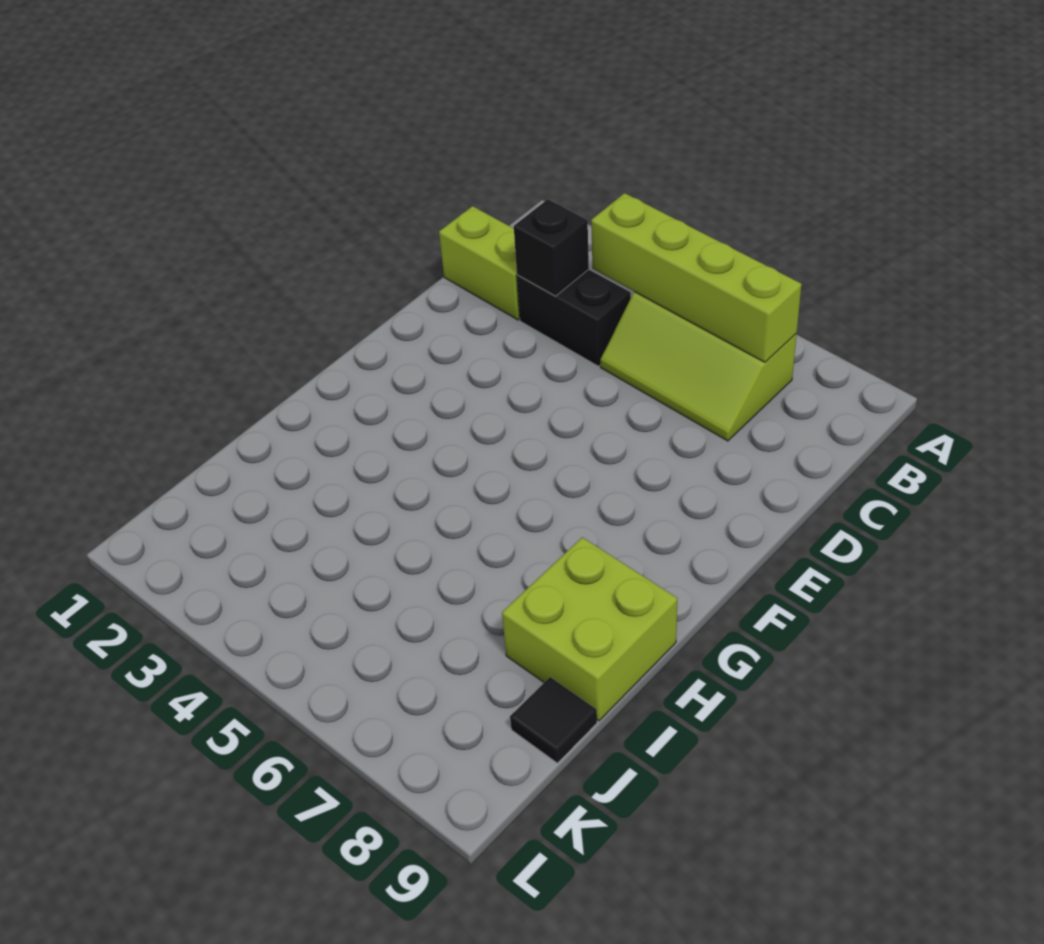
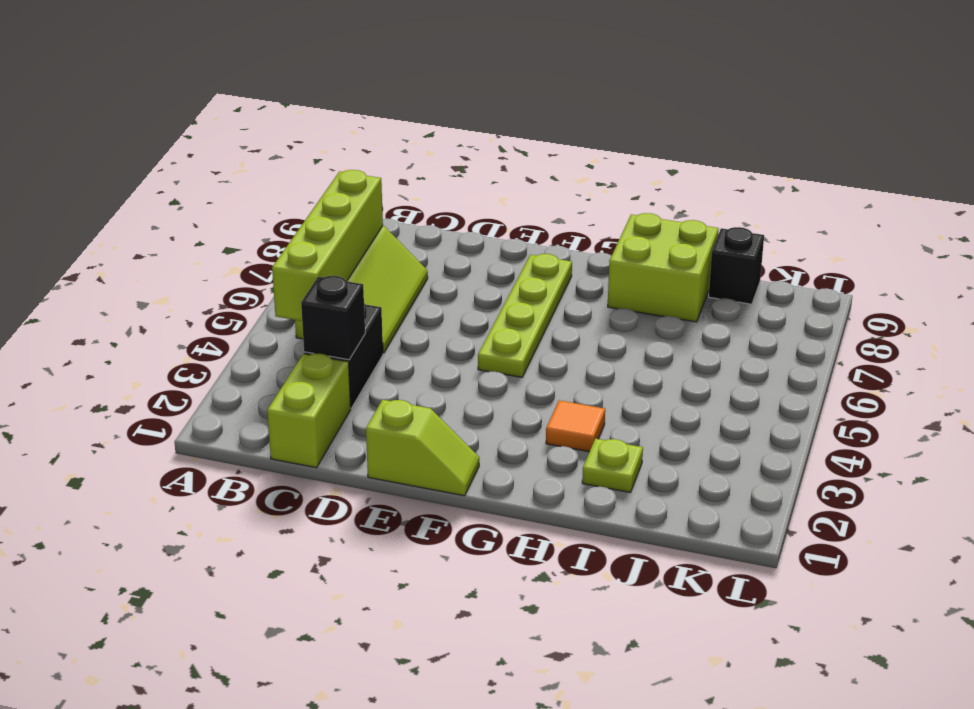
none -> lime slope E1:F1 level 1 top E
none -> lime plate F5:F8 level 1
none -> orange tile H3 level 1
none -> lime plate I2 level 1
black tile J9 level 1 -> black brick J9 level 1

